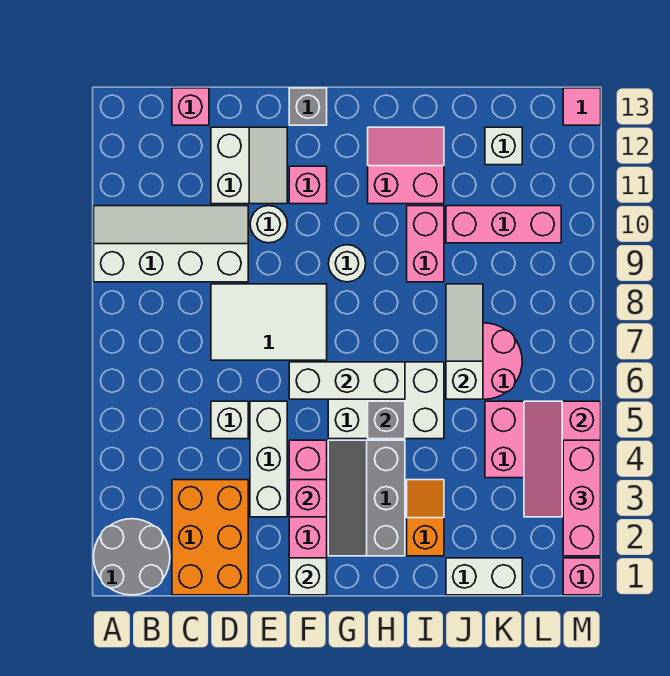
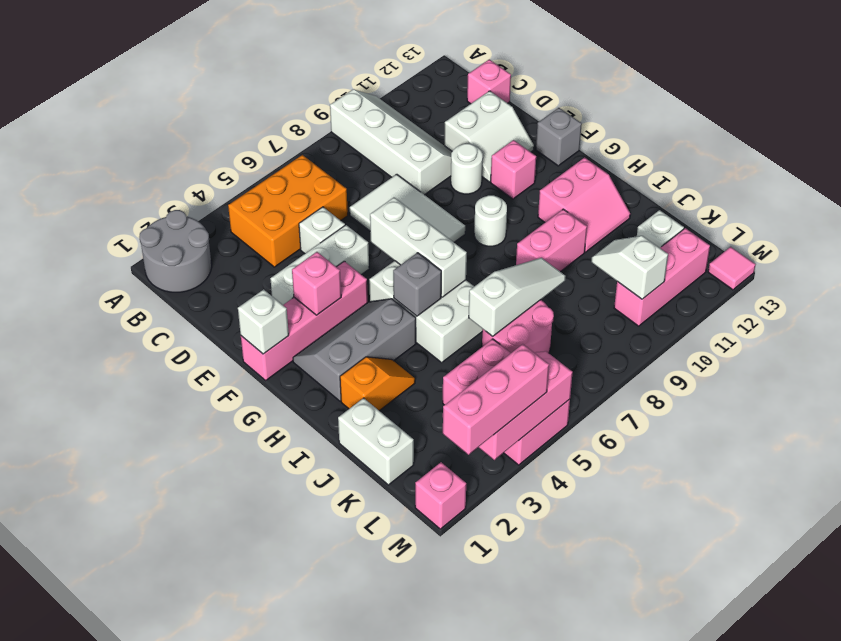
orange brick C1:D3 level 1 -> orange brick B4:C6 level 1
pink slope H11:I12 level 1 top 11 -> pink slope H11:I12 level 1 top H
pink brick J10:L10 level 1 -> pink brick L10:L12 level 1
none -> white slope K10:L10 level 2 top L

